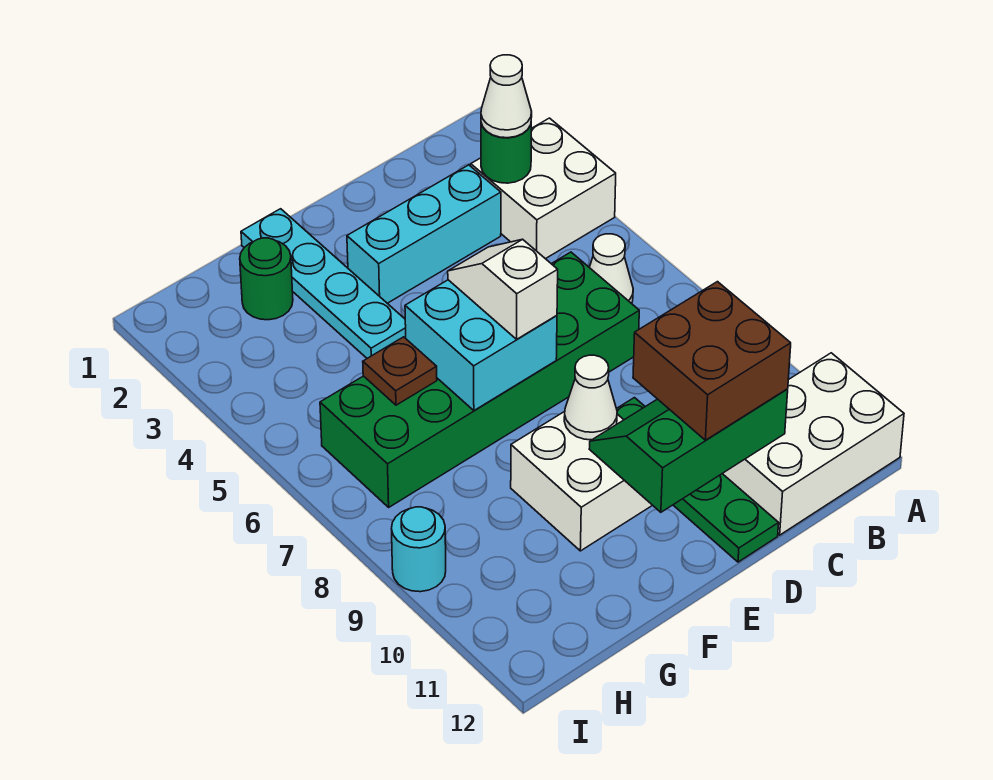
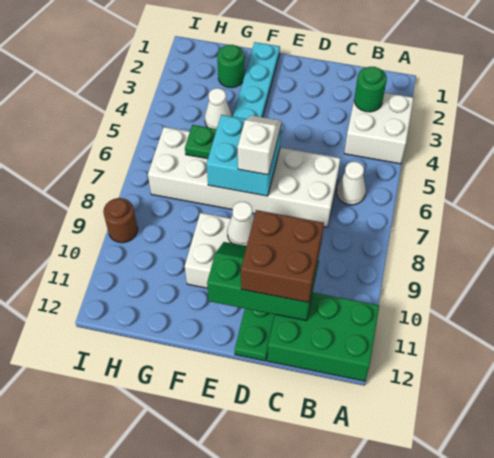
white brick A11:C12 level 1 -> green brick A11:C12 level 1
white cone B3 level 3 -> white cone G4 level 1
cyan brick C3:E3 level 1 -> none
green brick C6:H7 level 1 -> white brick C6:H7 level 1
brown plate G6 level 2 -> green plate G6 level 2
cyan round brick I9 level 1 -> brown round brick I9 level 1

